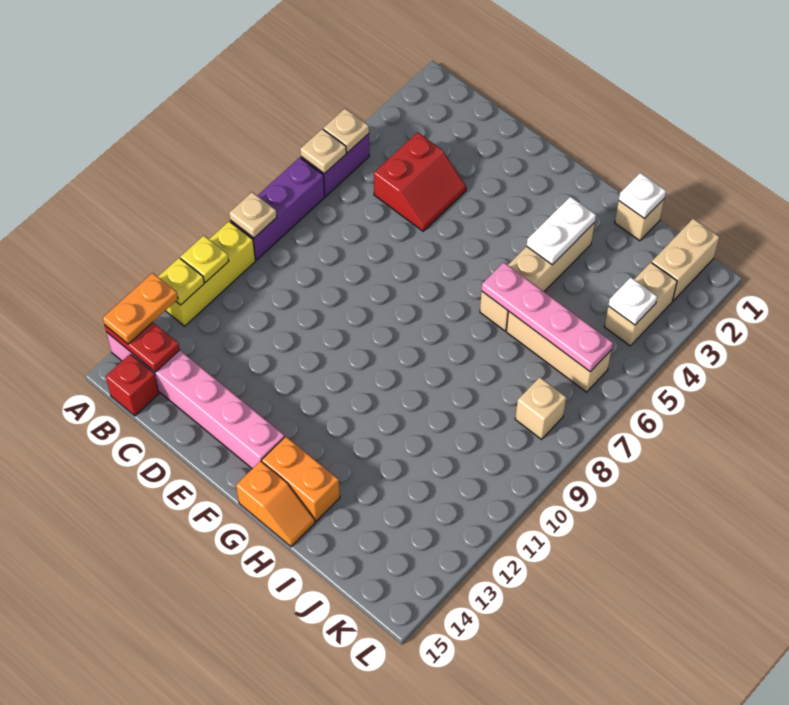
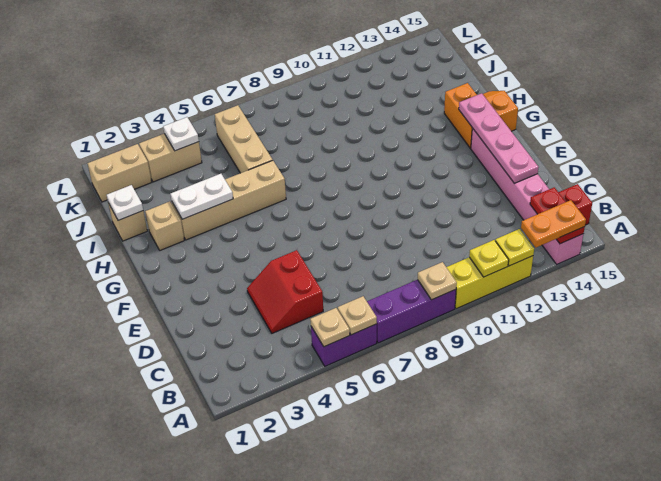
red slope C4:D5 level 1 top C -> red slope C4:D5 level 1 top 5
pink plate H6:K6 level 2 -> pink plate D14:G14 level 2
tan brick K8 level 1 -> tan brick H2 level 1

